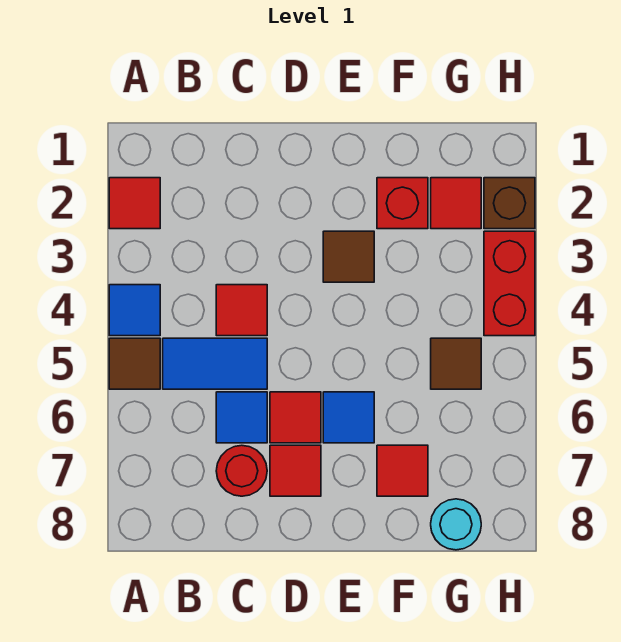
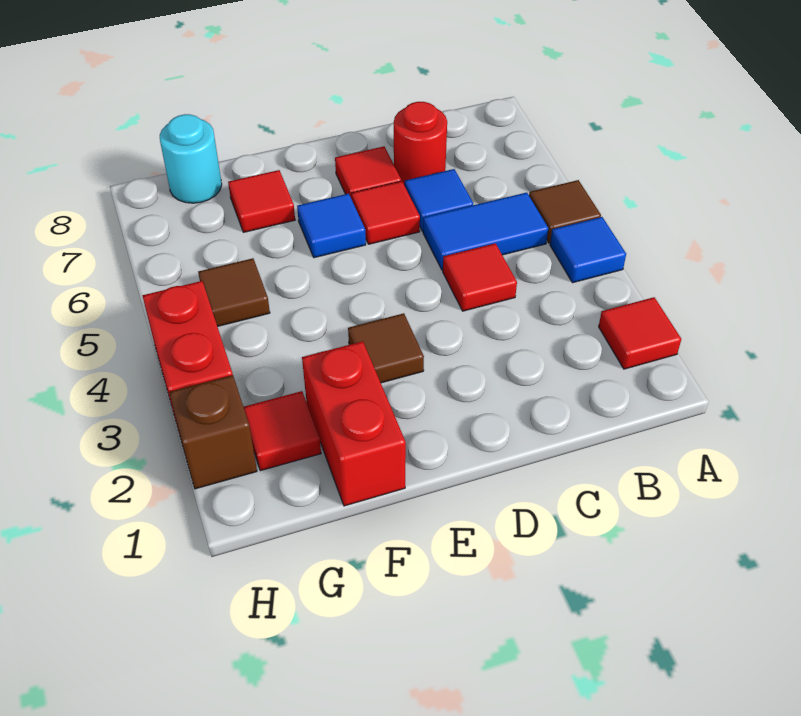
red brick F2 level 1 -> red brick F1:F2 level 1

